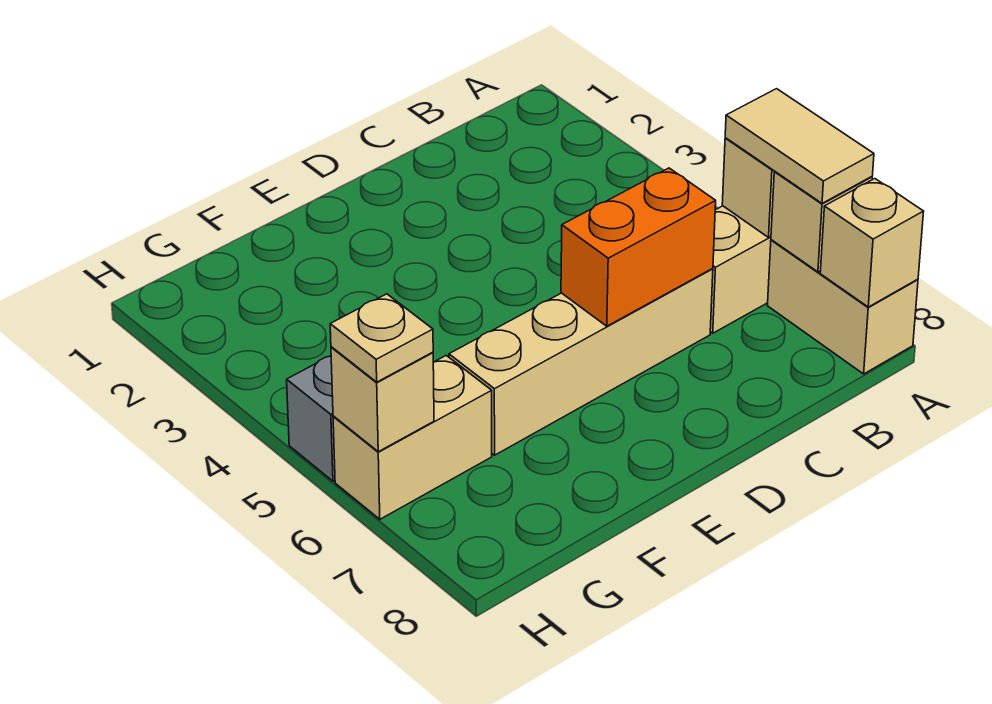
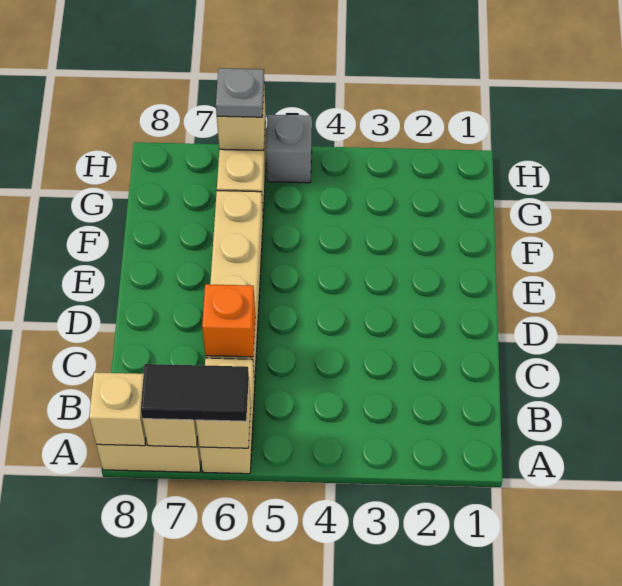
tan tile A6:A7 level 3 -> black tile A6:A7 level 3
orange brick C6:D6 level 2 -> orange brick C6 level 2
tan plate H6 level 3 -> grey plate H6 level 3

